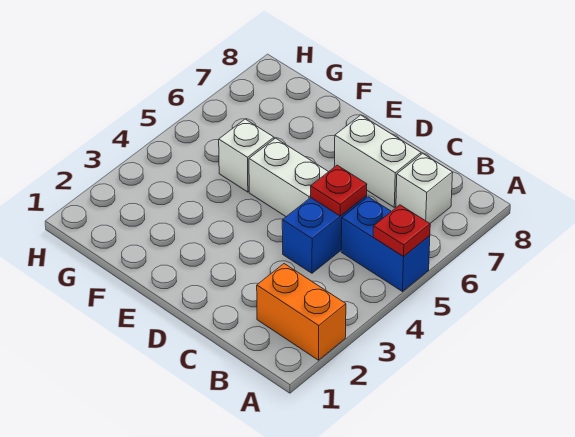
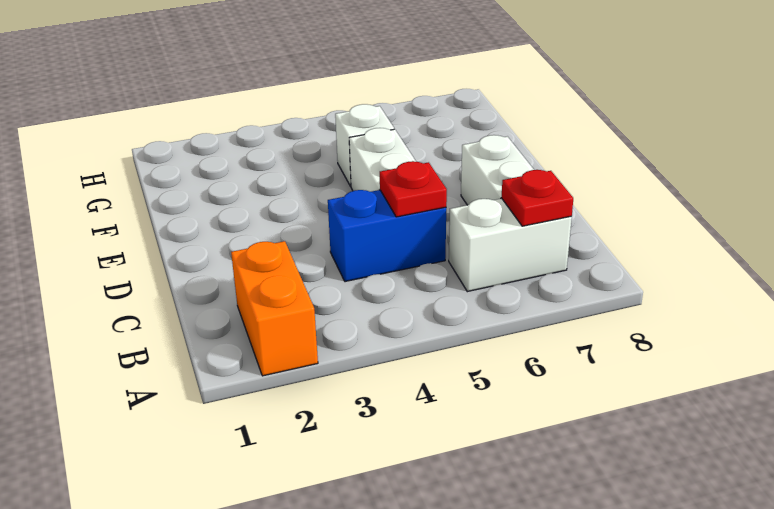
blue brick A5:B5 level 1 -> none
red plate A5 level 2 -> red plate B7 level 2
white brick B7 level 1 -> white brick B6:B7 level 1

